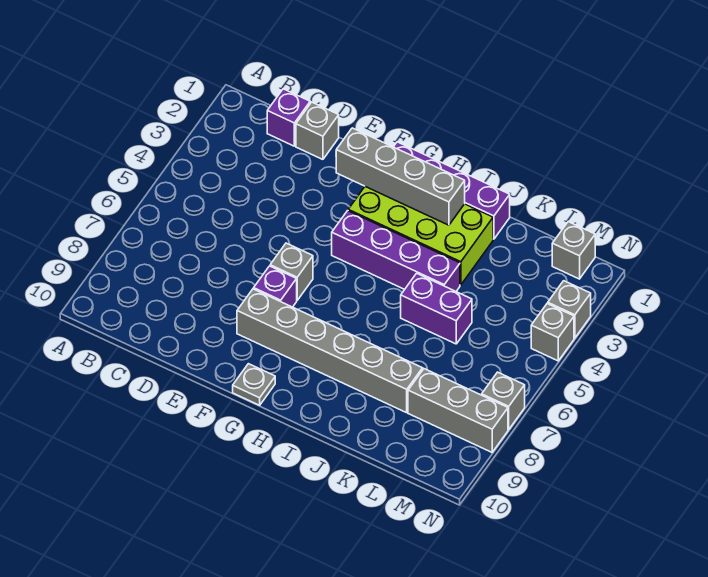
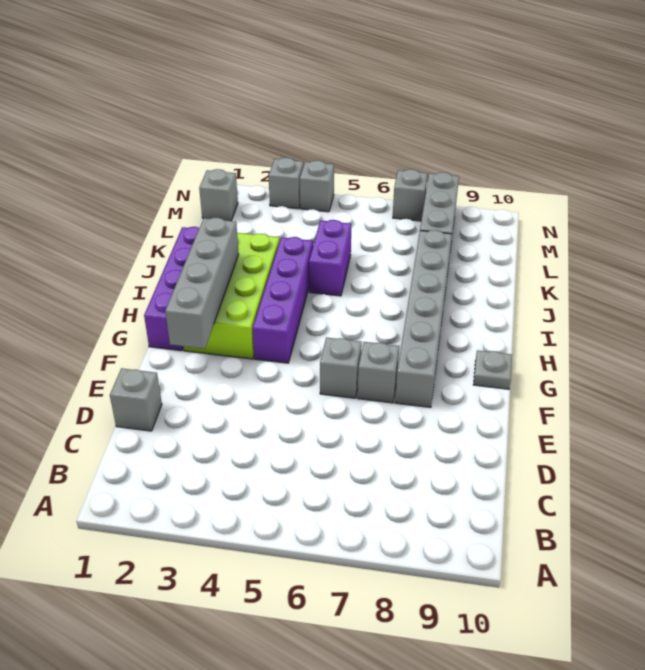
purple brick C1 level 1 -> none
purple brick F7 level 1 -> grey brick F7 level 1

